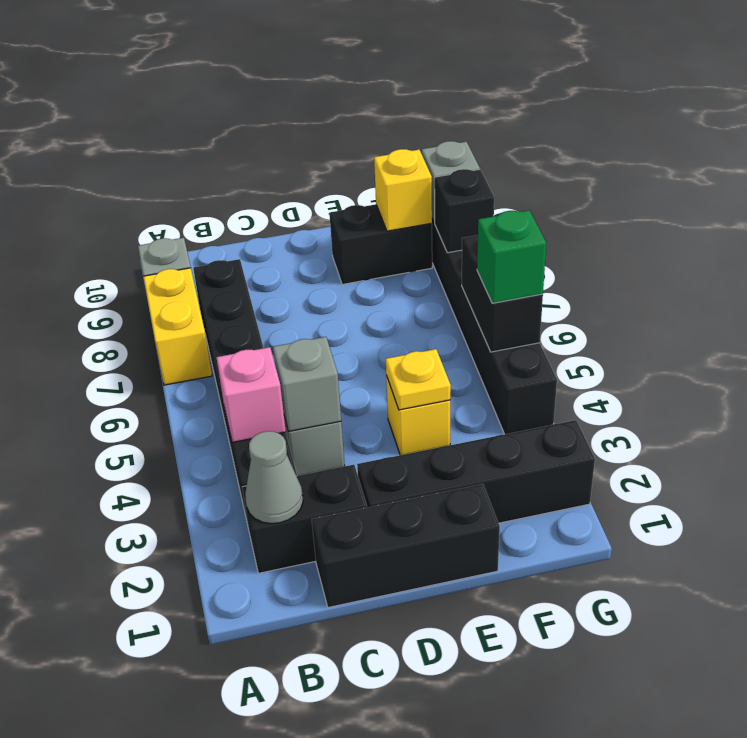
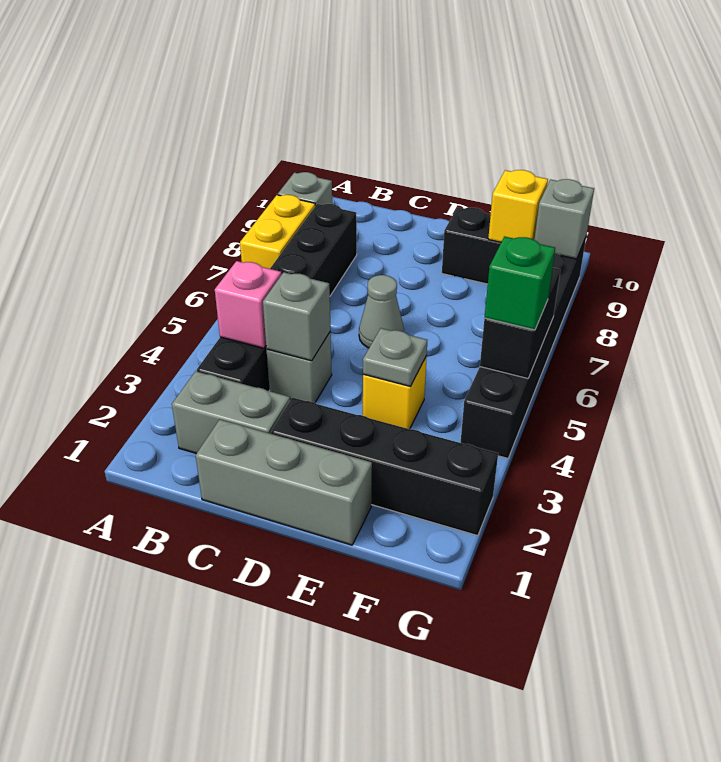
black brick B2:C2 level 1 -> grey brick B2:C2 level 1
grey cone B2 level 2 -> grey cone D6 level 1
black brick C1:E1 level 1 -> grey brick C1:E1 level 1
yellow plate E4 level 2 -> grey plate E4 level 2
black brick G8 level 2 -> none

